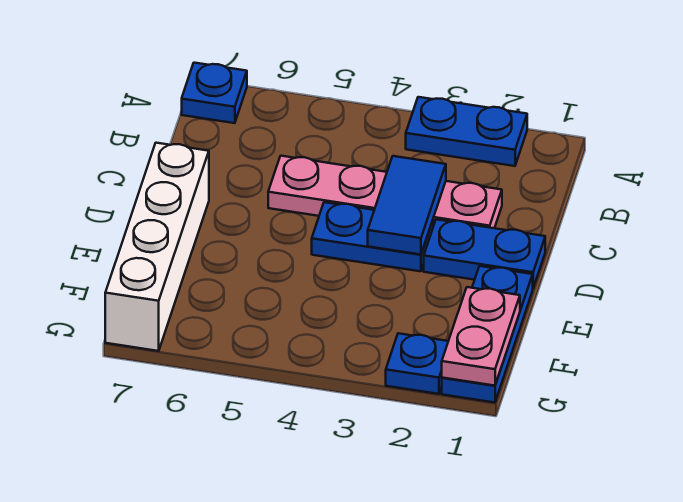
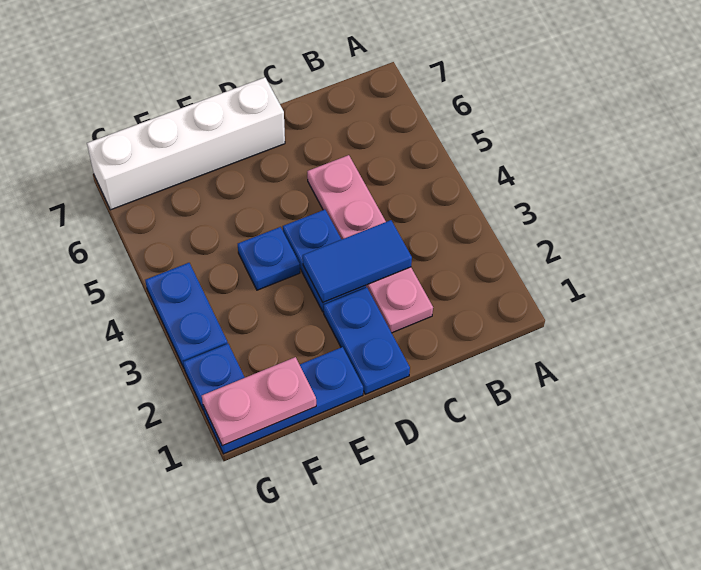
blue plate A2:A3 level 1 -> blue plate G3:G4 level 1
blue plate A7 level 1 -> blue plate E4 level 1

